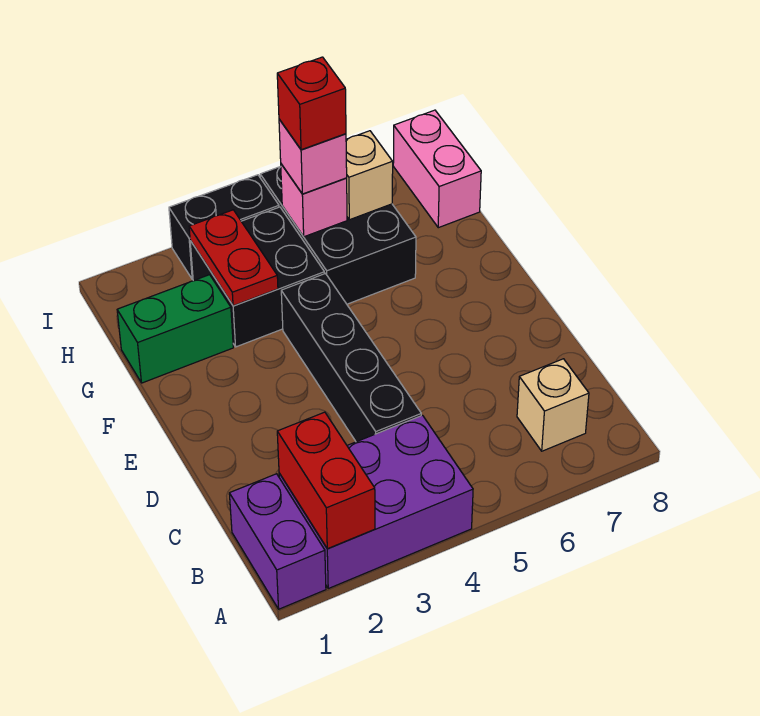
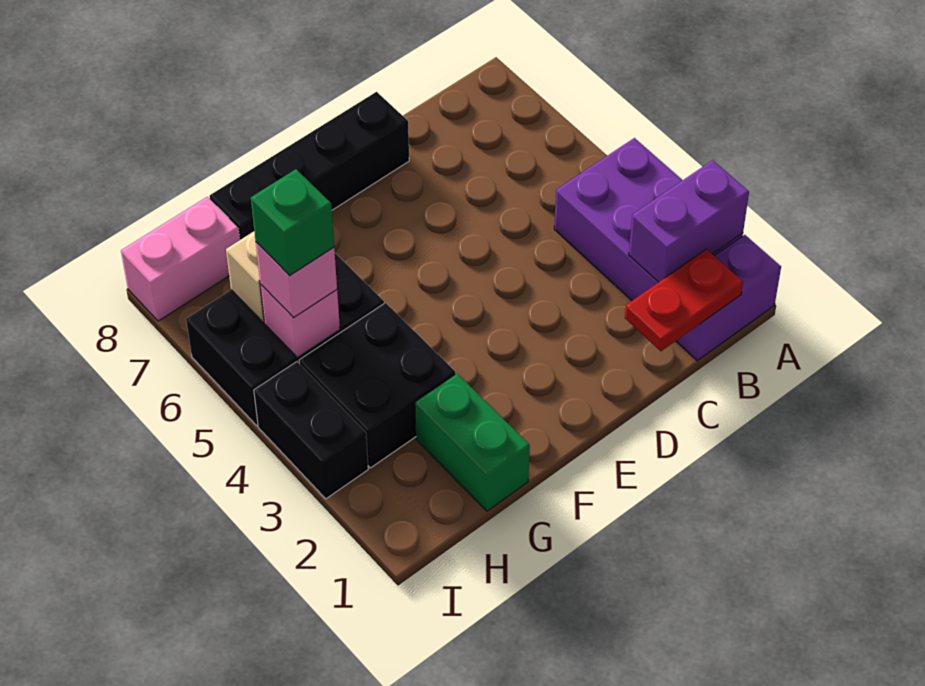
red brick A2:B2 level 2 -> purple brick A2:B2 level 2
tan brick B7 level 1 -> none
black brick C4:F4 level 1 -> black brick D8:G8 level 1
red plate G3:H3 level 2 -> red plate B1:C1 level 2
red brick H5 level 4 -> green brick H5 level 4

